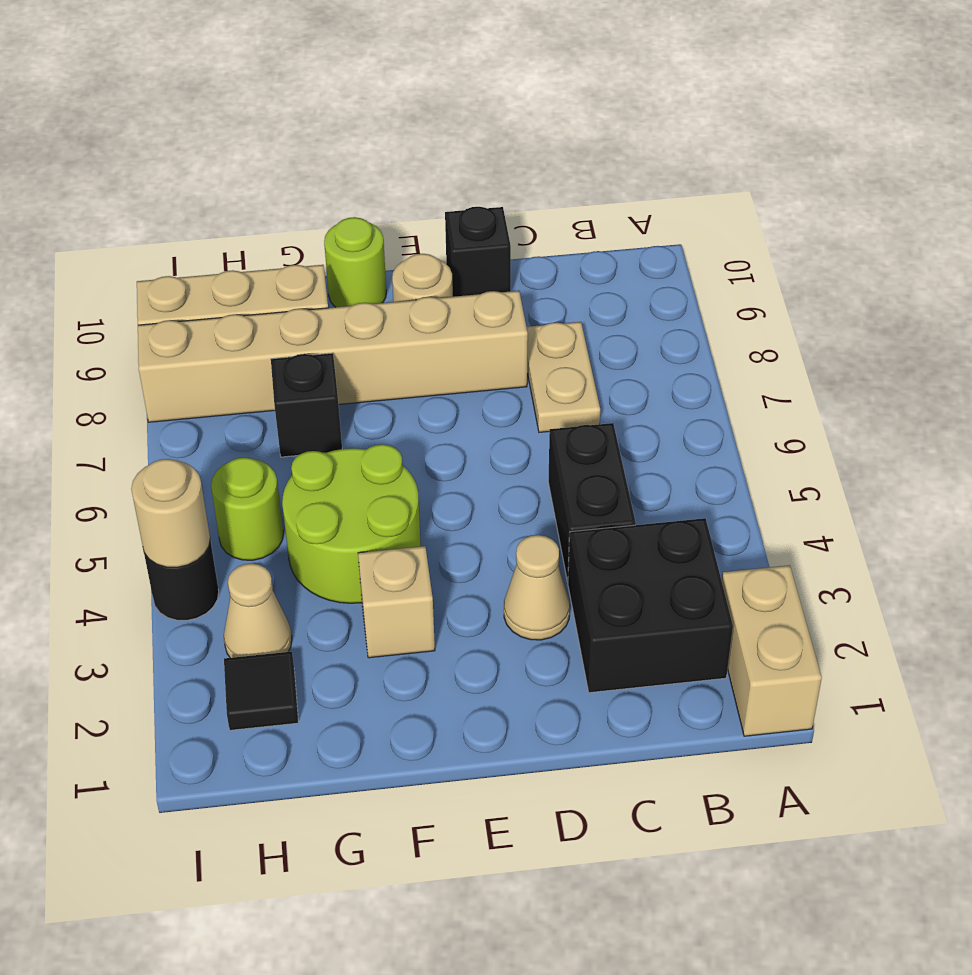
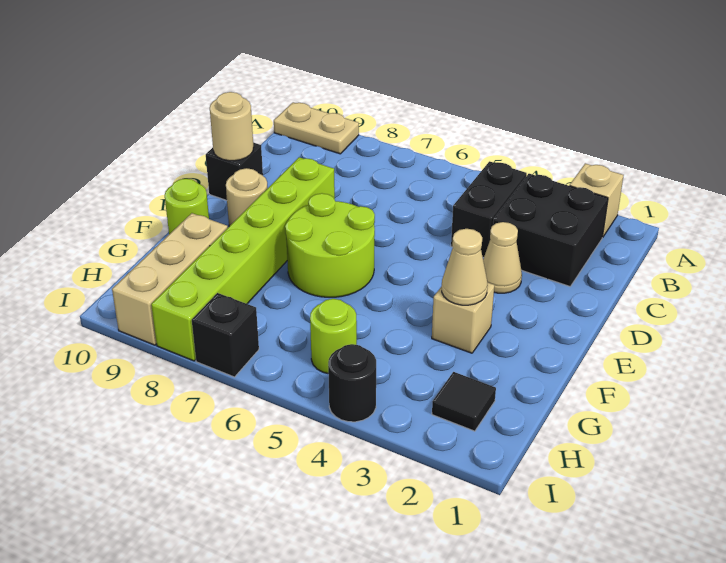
tan brick A1:A2 level 1 -> tan brick A2 level 1
black brick C4:C5 level 1 -> black brick B4:C4 level 1
tan plate C7:C8 level 1 -> tan plate A9:A10 level 1
tan brick D8:I8 level 1 -> lime brick D8:I8 level 1
lime round brick F4:G5 level 1 -> lime round brick E6:F7 level 1
black brick G7 level 1 -> black brick I7 level 1
tan cone H3 level 1 -> tan cone F3 level 2
tan round brick I4 level 2 -> tan round brick D10 level 2

